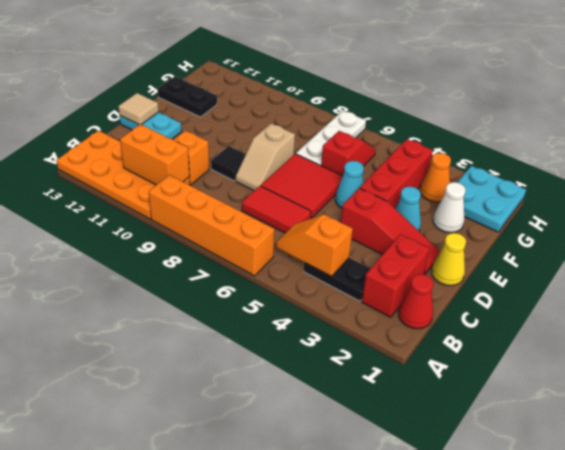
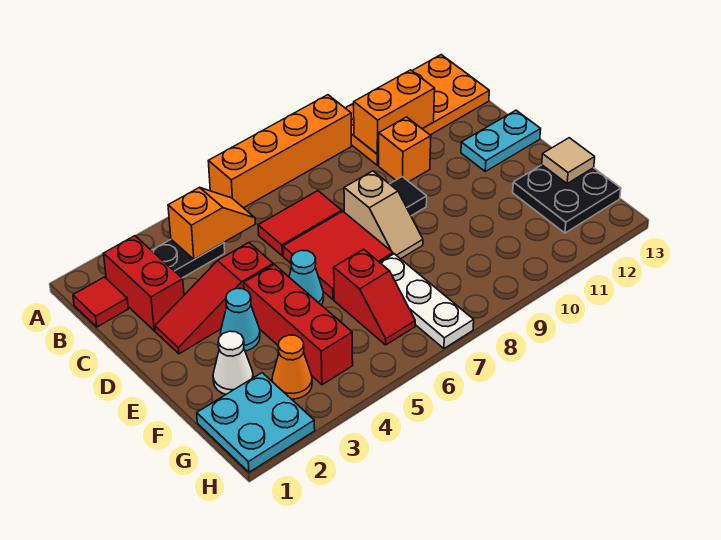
red cone B1 level 1 -> red tile B1 level 1
yellow cone D1 level 1 -> none
tan slope D8:E8 level 1 top E -> tan slope D8:E8 level 1 top D
tan tile D13 level 2 -> tan tile F13 level 2
black plate F12:F13 level 1 -> black plate F12:G13 level 1

